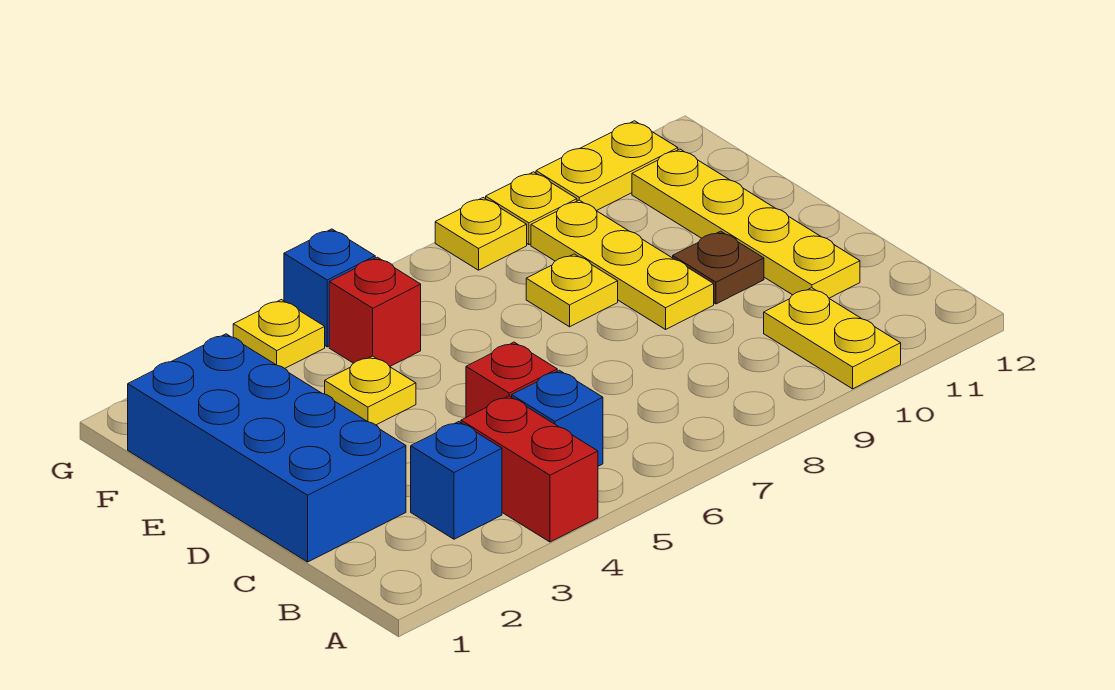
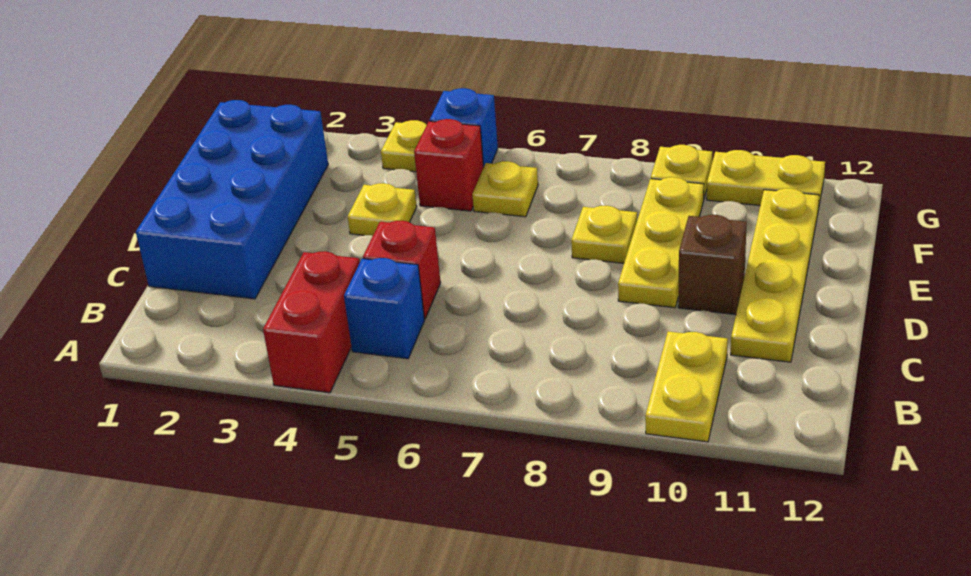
blue brick B3 level 1 -> none
brown plate D10 level 1 -> brown brick D10 level 1
yellow plate G8 level 1 -> yellow plate F6 level 1

